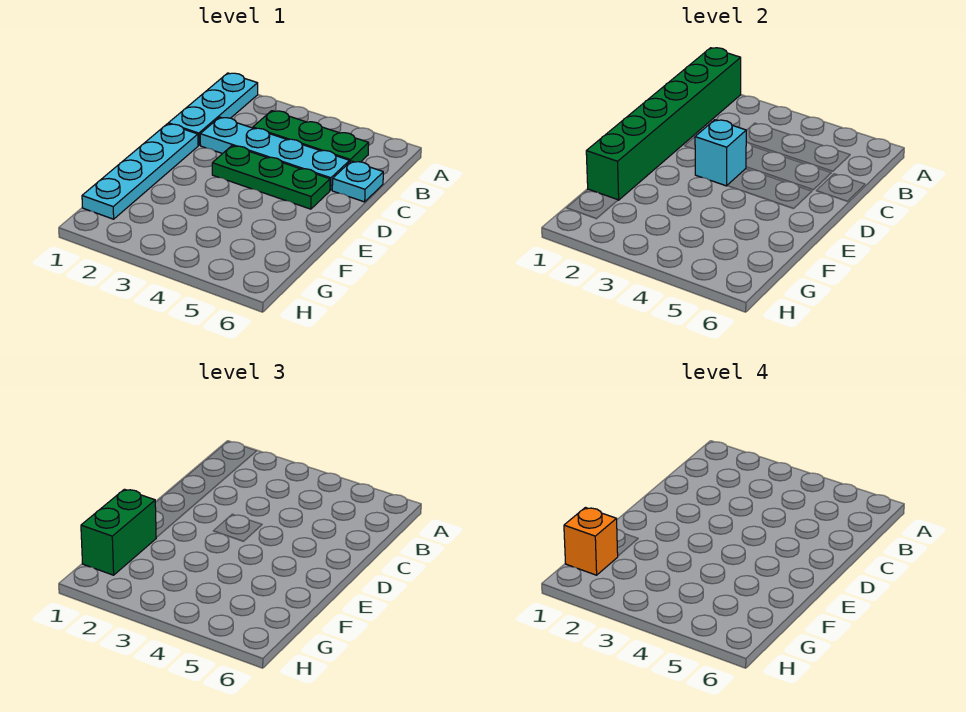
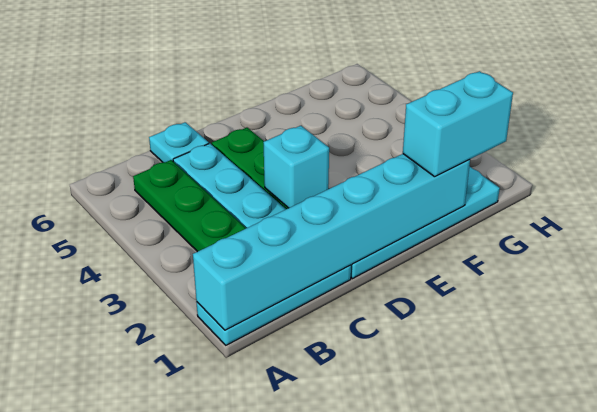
green brick A1:F1 level 2 -> cyan brick A1:F1 level 2
green brick F1:G1 level 3 -> cyan brick F1:G1 level 3
orange brick G1 level 4 -> none

